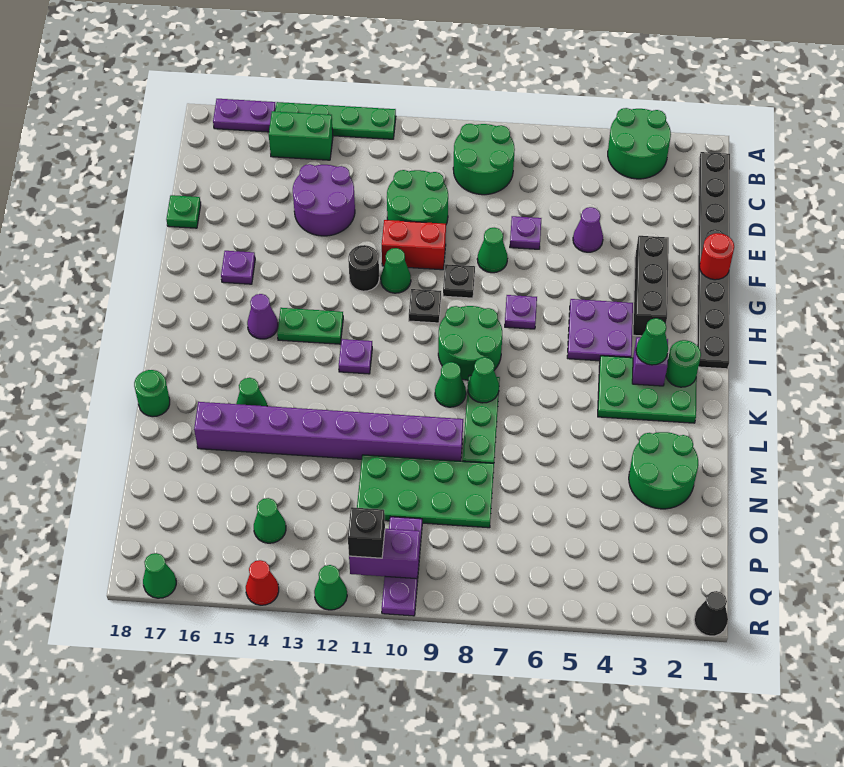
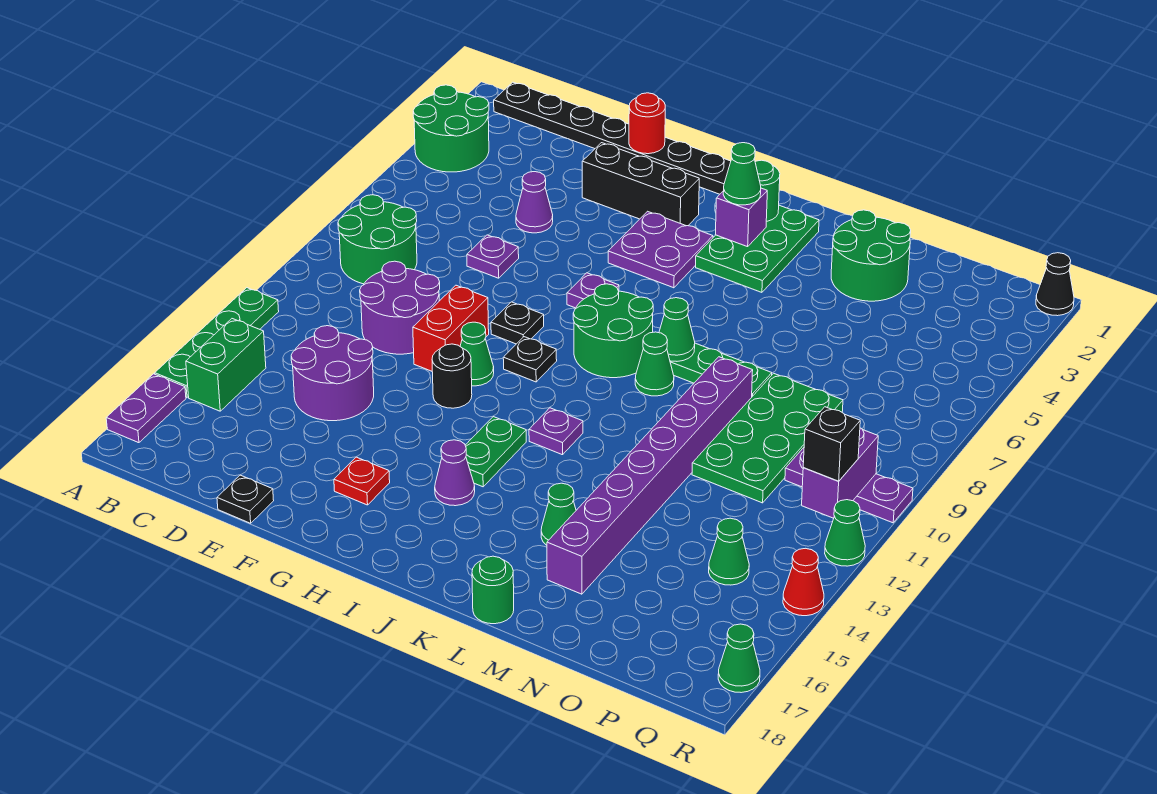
green round brick D10:E11 level 1 -> purple round brick D10:E11 level 1
green plate E18 level 1 -> black plate E18 level 1
green cone F8 level 1 -> none
purple plate G16 level 1 -> red plate G16 level 1

